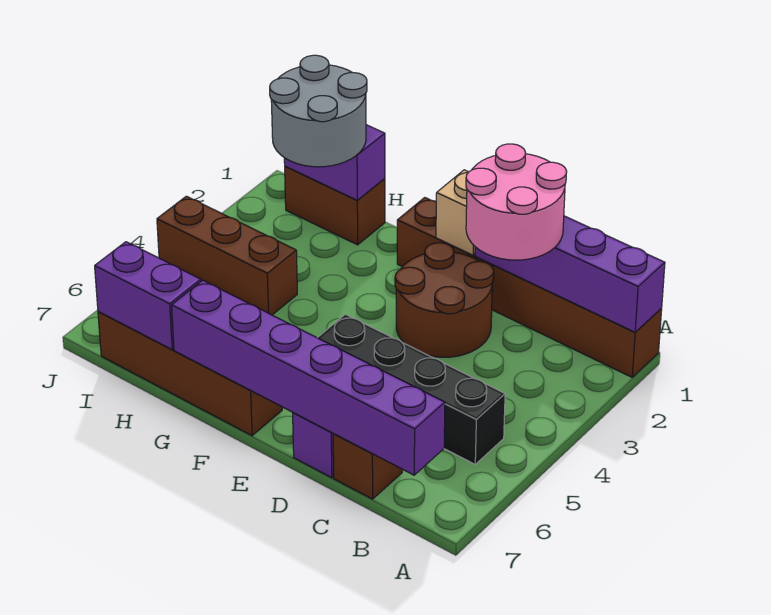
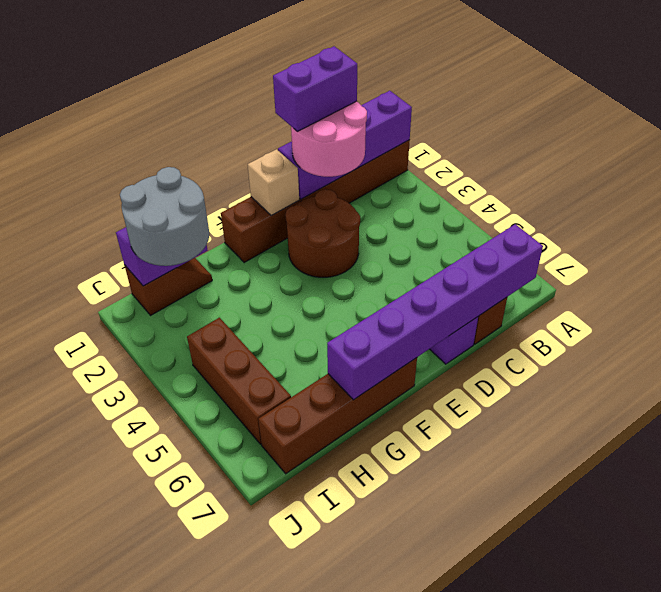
black brick B5:E5 level 1 -> none
brown brick H1:I1 level 1 -> brown slope H1:I1 level 1 top I
brown brick H4:J4 level 1 -> brown brick I4:I6 level 1
purple brick H7:I7 level 2 -> purple brick C1:D1 level 4

